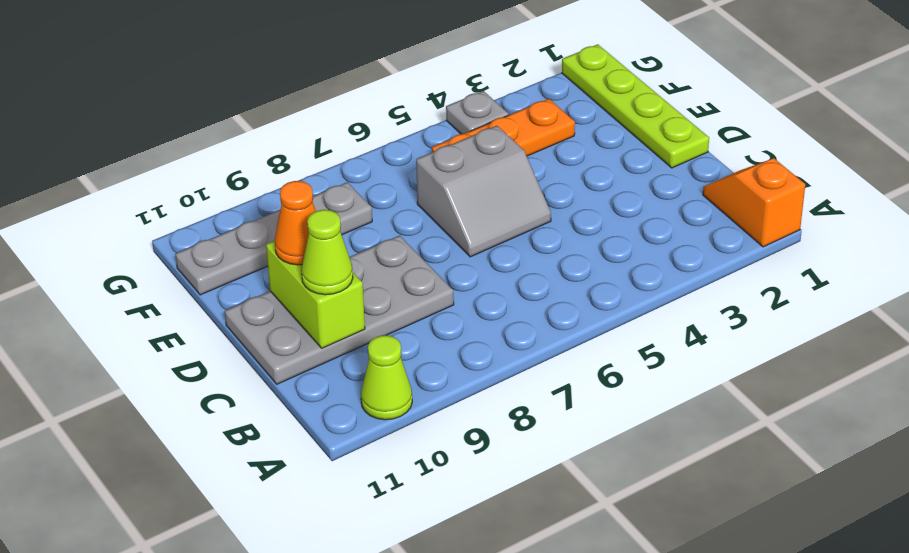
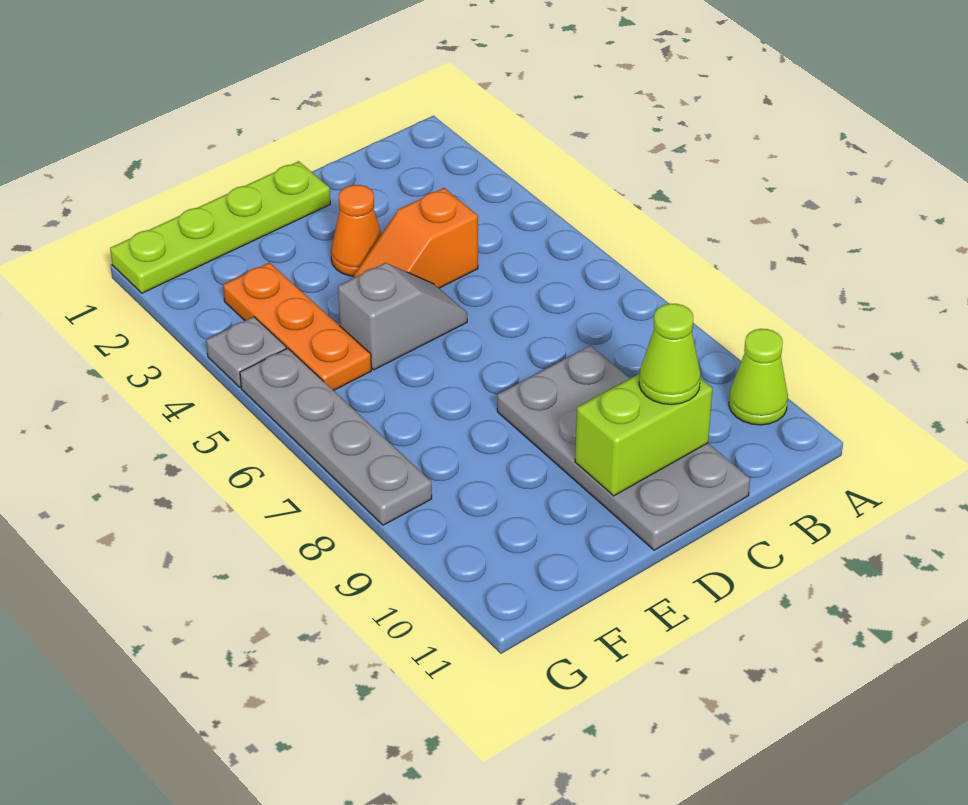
orange slope A1:B1 level 1 top A -> orange slope C4:D4 level 1 top C
grey slope D5:E6 level 1 top E -> grey slope D5:E5 level 1 top E
orange cone D10 level 3 -> orange cone D3 level 1
grey plate F8:F11 level 1 -> grey plate G5:G8 level 1

